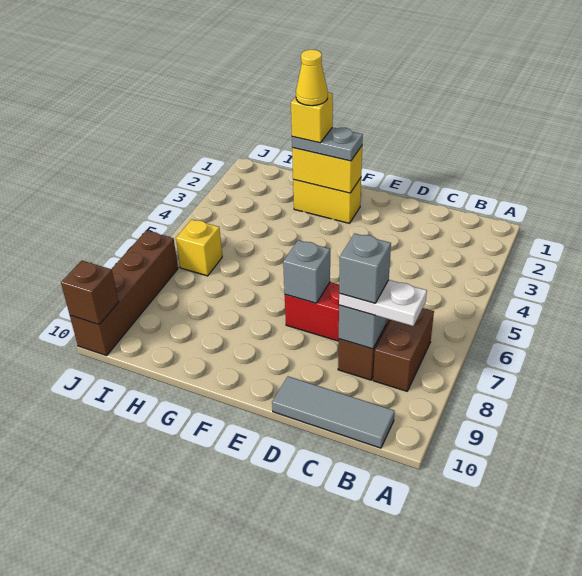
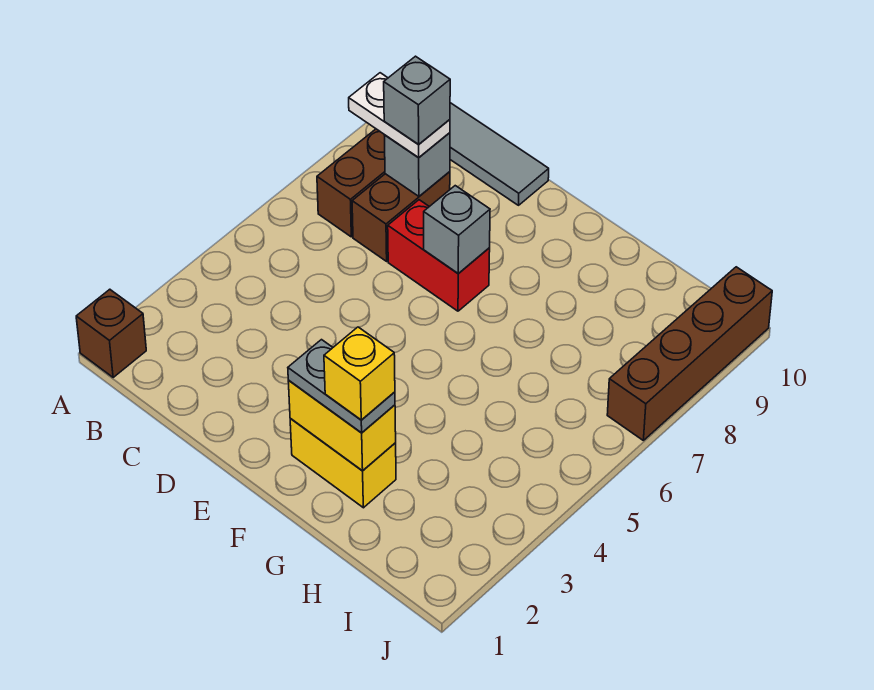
yellow cone G2 level 5 -> none
yellow brick I6 level 1 -> none
brown brick J10 level 2 -> brown brick A1 level 1

